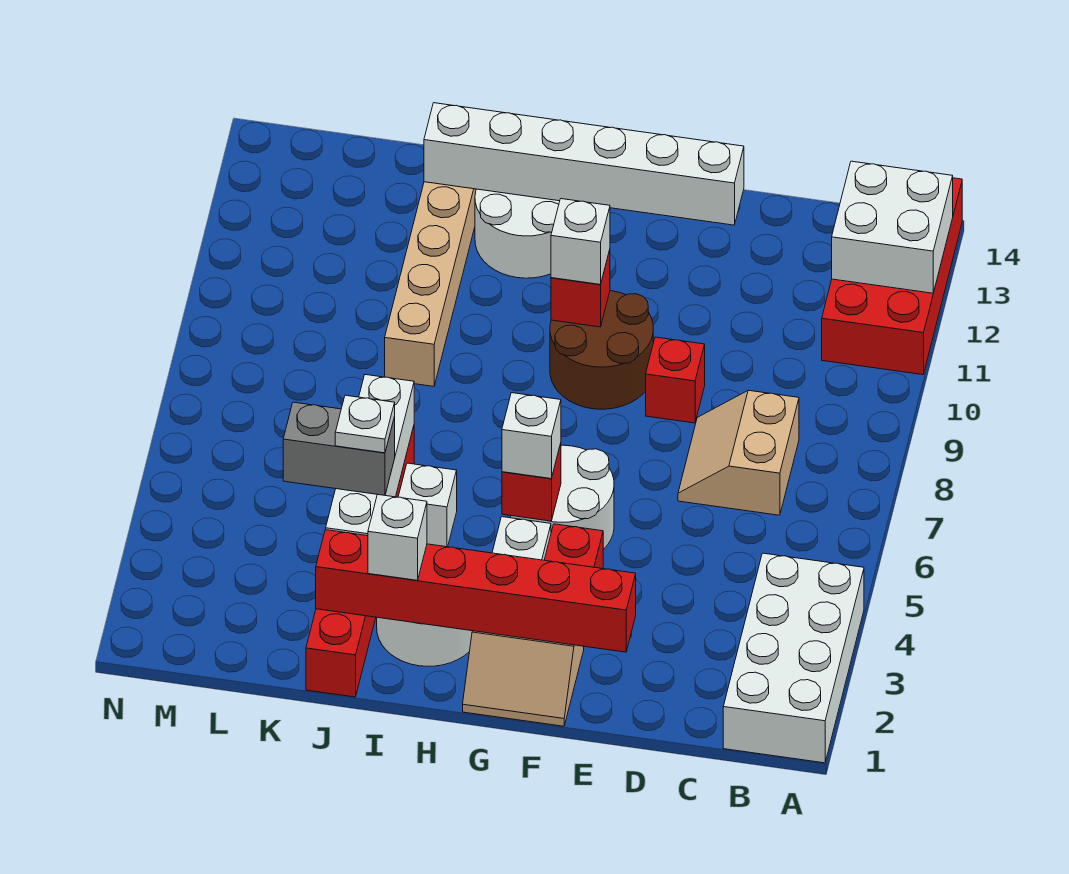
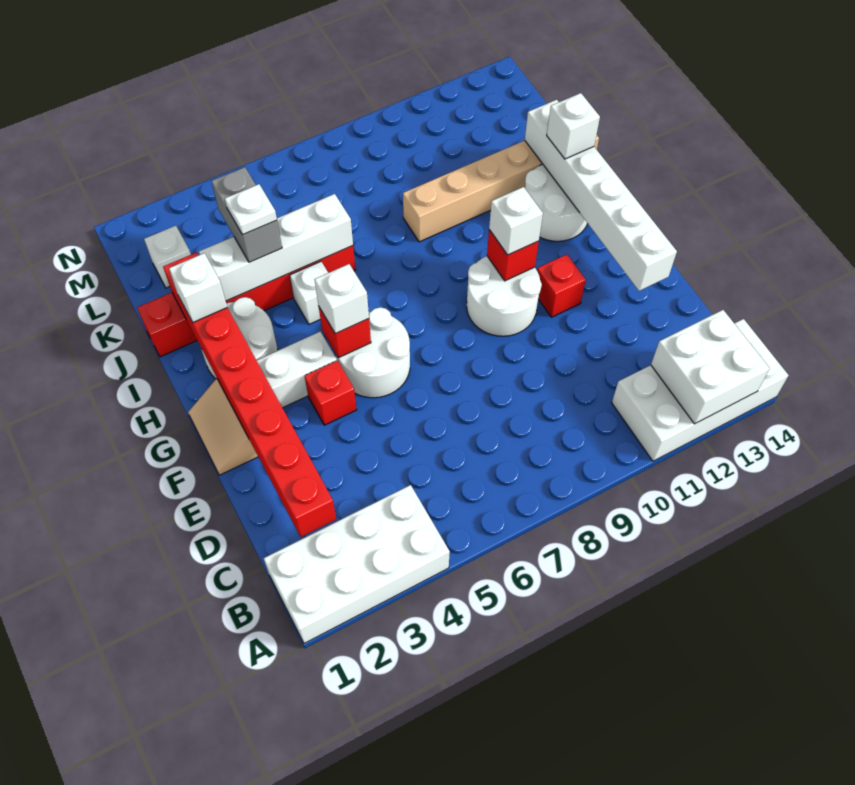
red brick A11:B14 level 1 -> white brick A11:B14 level 1
tan slope C7:D8 level 1 top C -> none
red brick E2:J2 level 2 -> red brick C2:J2 level 2
red brick E9 level 1 -> red brick F11 level 1
brown round brick F9:G10 level 1 -> white round brick F9:G10 level 1
none -> white brick I13 level 3
none -> white brick L2 level 1

